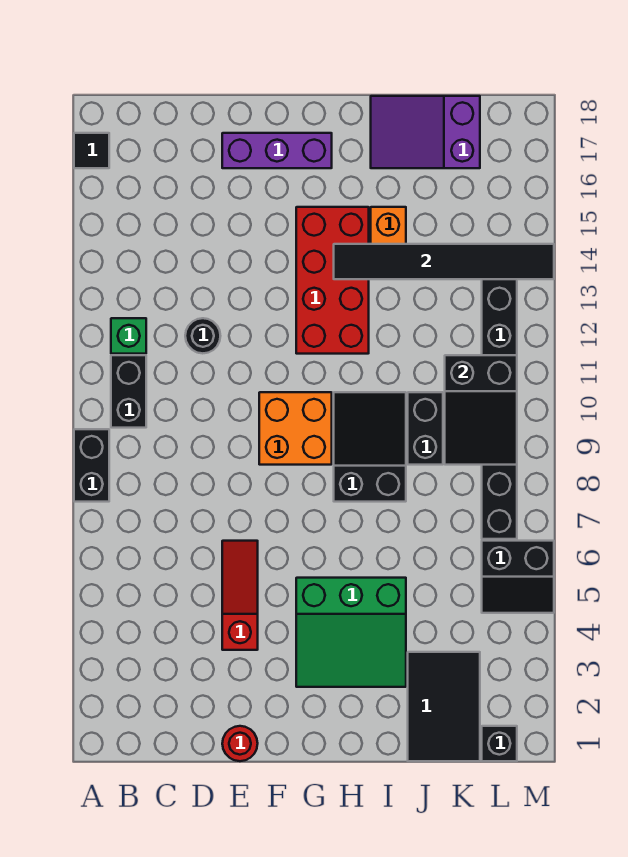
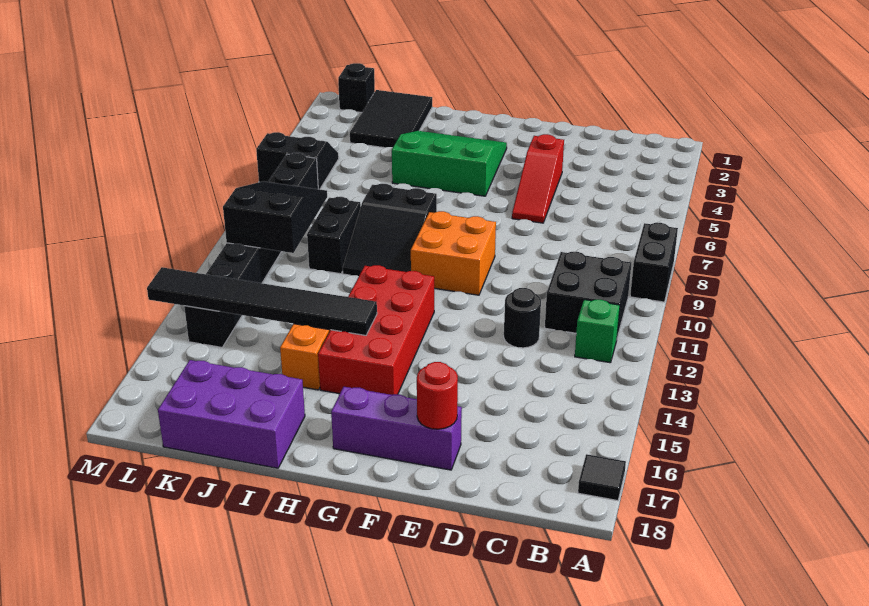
black brick B10:B11 level 1 -> black brick B10:C11 level 1
red round brick E1 level 1 -> red round brick E17 level 2
purple slope I17:K18 level 1 top K -> purple brick I17:K18 level 1

